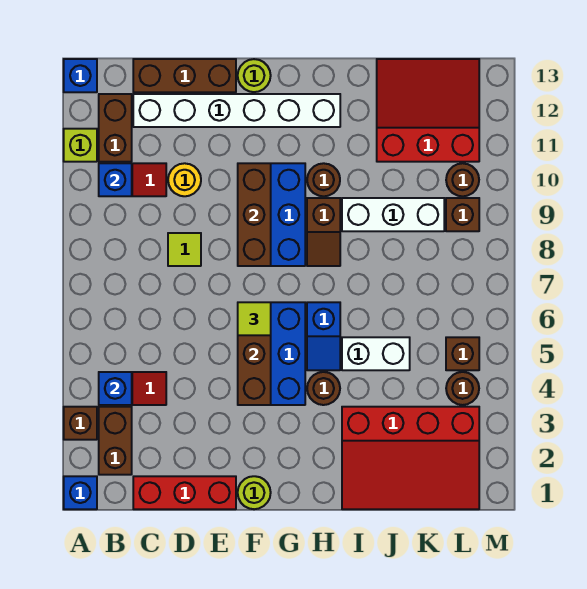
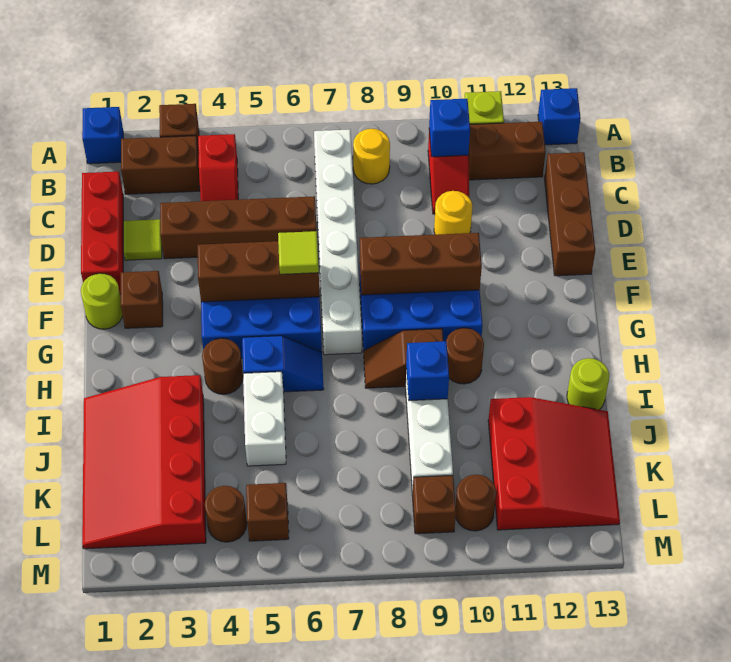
blue brick B4 level 2 -> blue brick I9 level 2
none -> yellow round brick B8 level 1
white brick C12:H12 level 1 -> white brick B7:G7 level 1
none -> brown brick D3:D6 level 1
lime tile D8 level 1 -> lime tile D2 level 1
none -> brown brick F2 level 1
lime round brick F13 level 1 -> lime round brick I13 level 1
blue slope H5:H6 level 1 top 6 -> blue slope H5:H6 level 1 top 5

